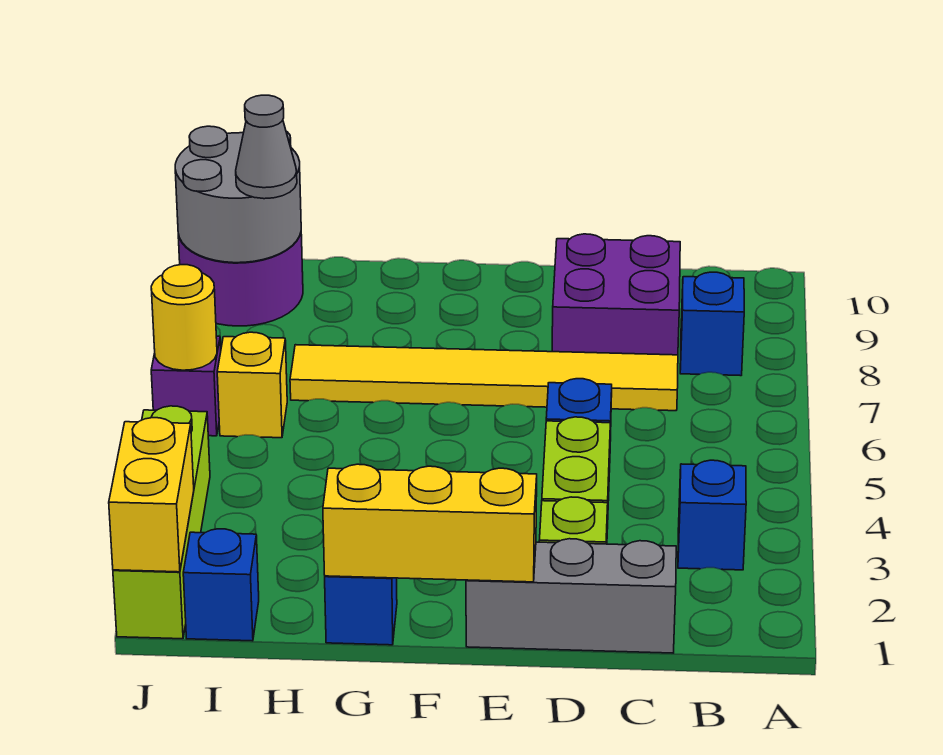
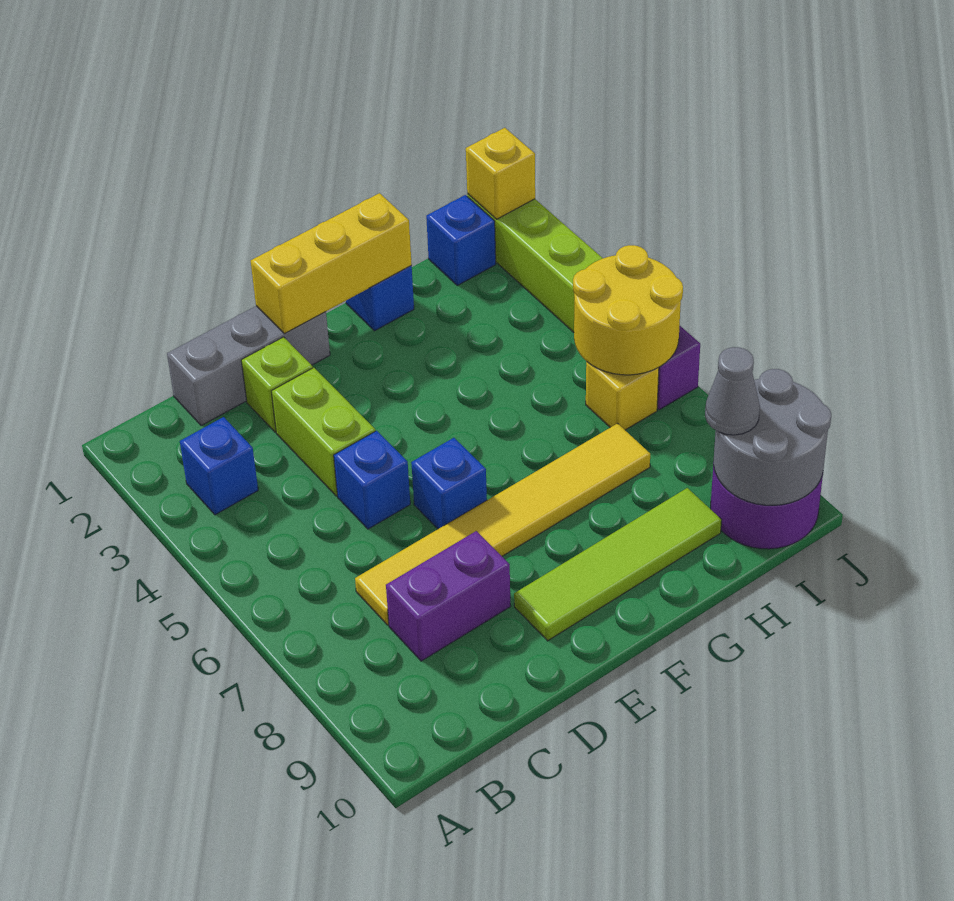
blue brick B8 level 1 -> blue brick E6 level 1
purple brick C8:D9 level 1 -> purple brick C8:D8 level 1
none -> lime tile E9:H9 level 1
yellow brick J1:J2 level 2 -> yellow brick J1 level 2
yellow round brick J6 level 2 -> yellow round brick I5:J6 level 2

